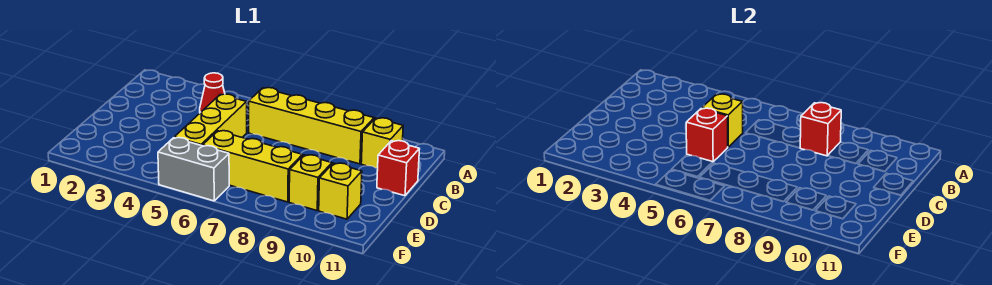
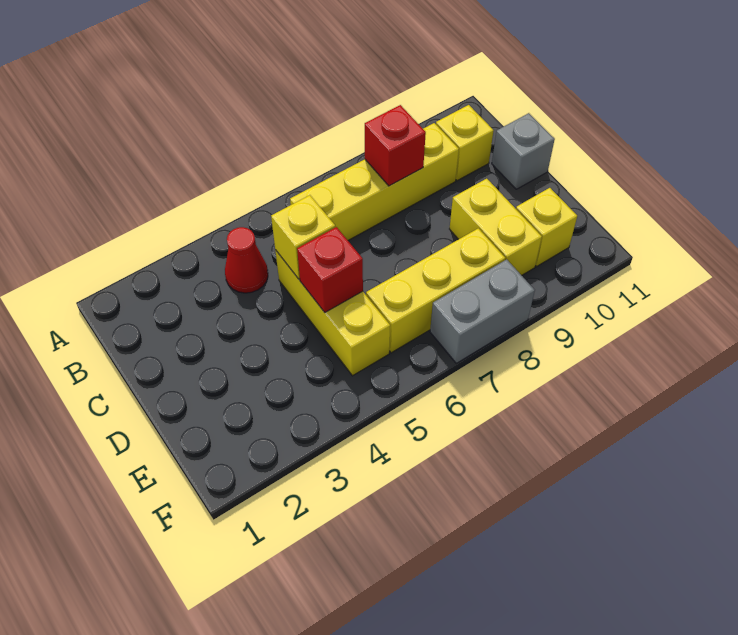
red brick C11 level 1 -> grey brick C11 level 1
yellow brick E9 level 1 -> yellow brick D9:E9 level 1
grey brick F5:F6 level 1 -> grey brick F7:F8 level 1

